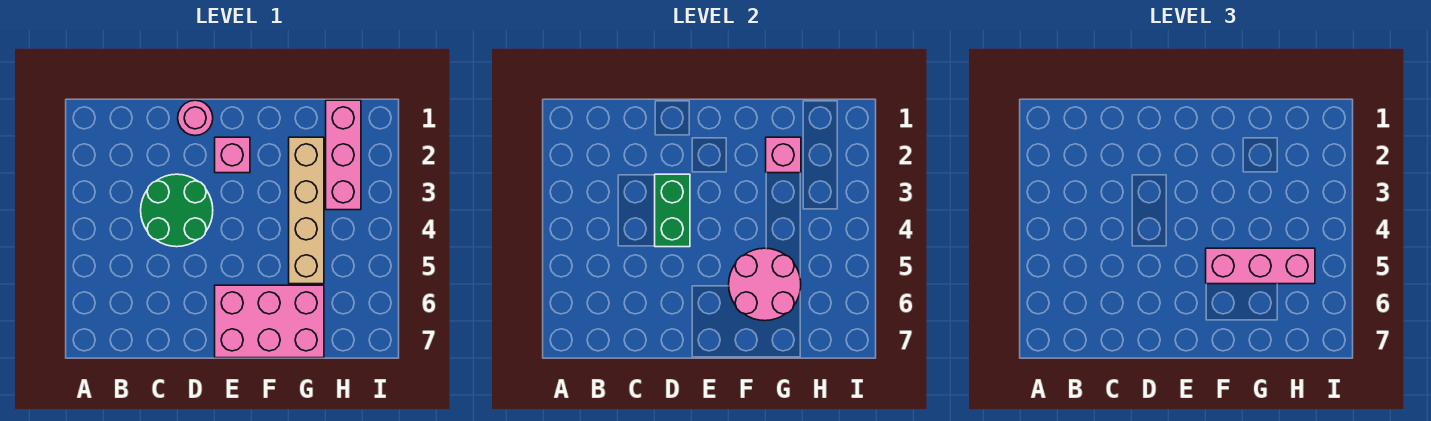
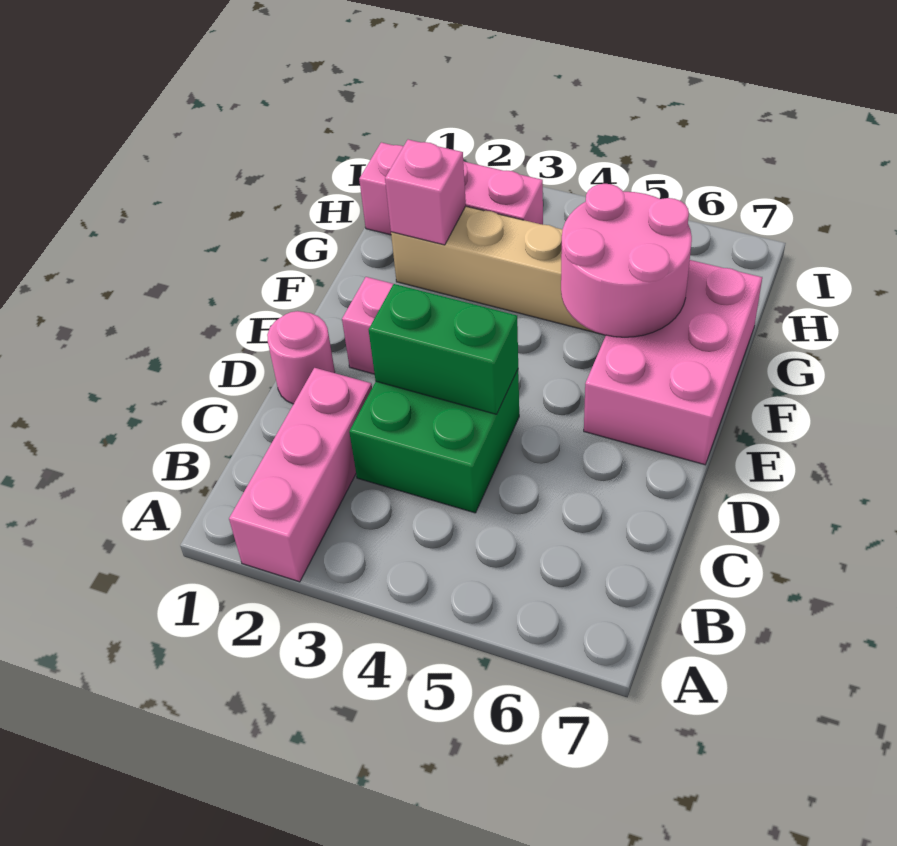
green round brick C3:D4 level 1 -> green brick C3:D4 level 1
pink brick F5:H5 level 3 -> pink brick A2:C2 level 1

